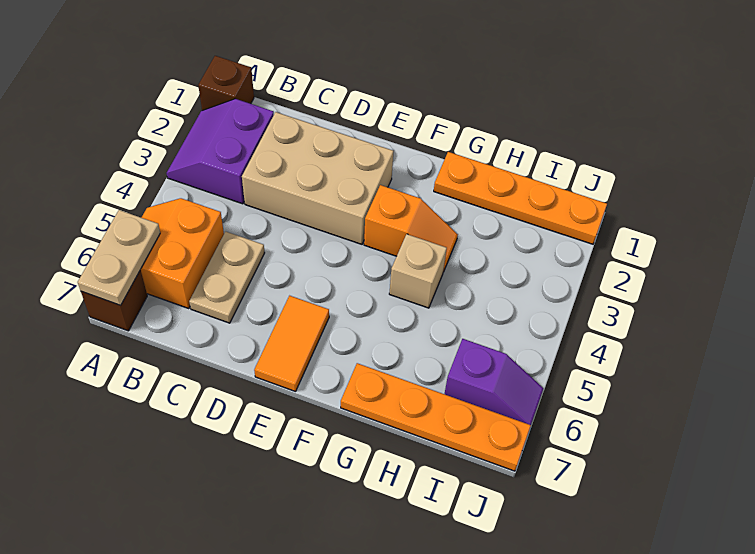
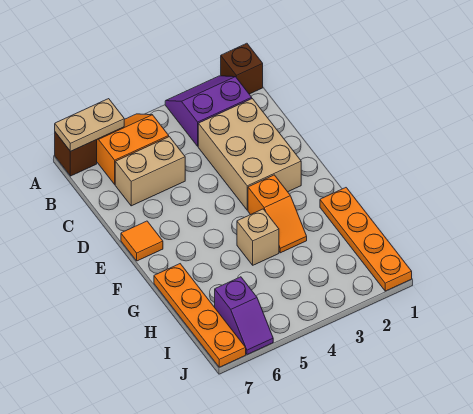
tan plate C5:C6 level 1 -> tan brick C5:C6 level 1
orange tile E6:E7 level 1 -> orange tile E7 level 1

